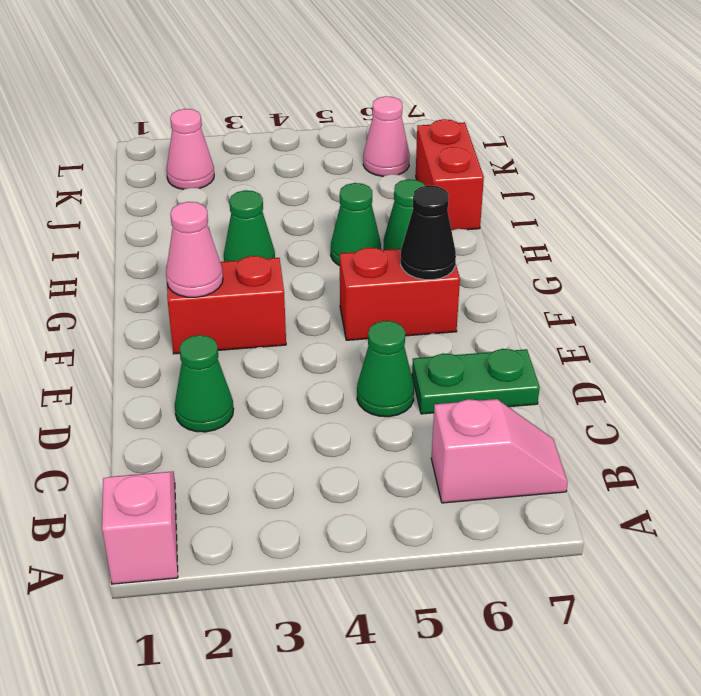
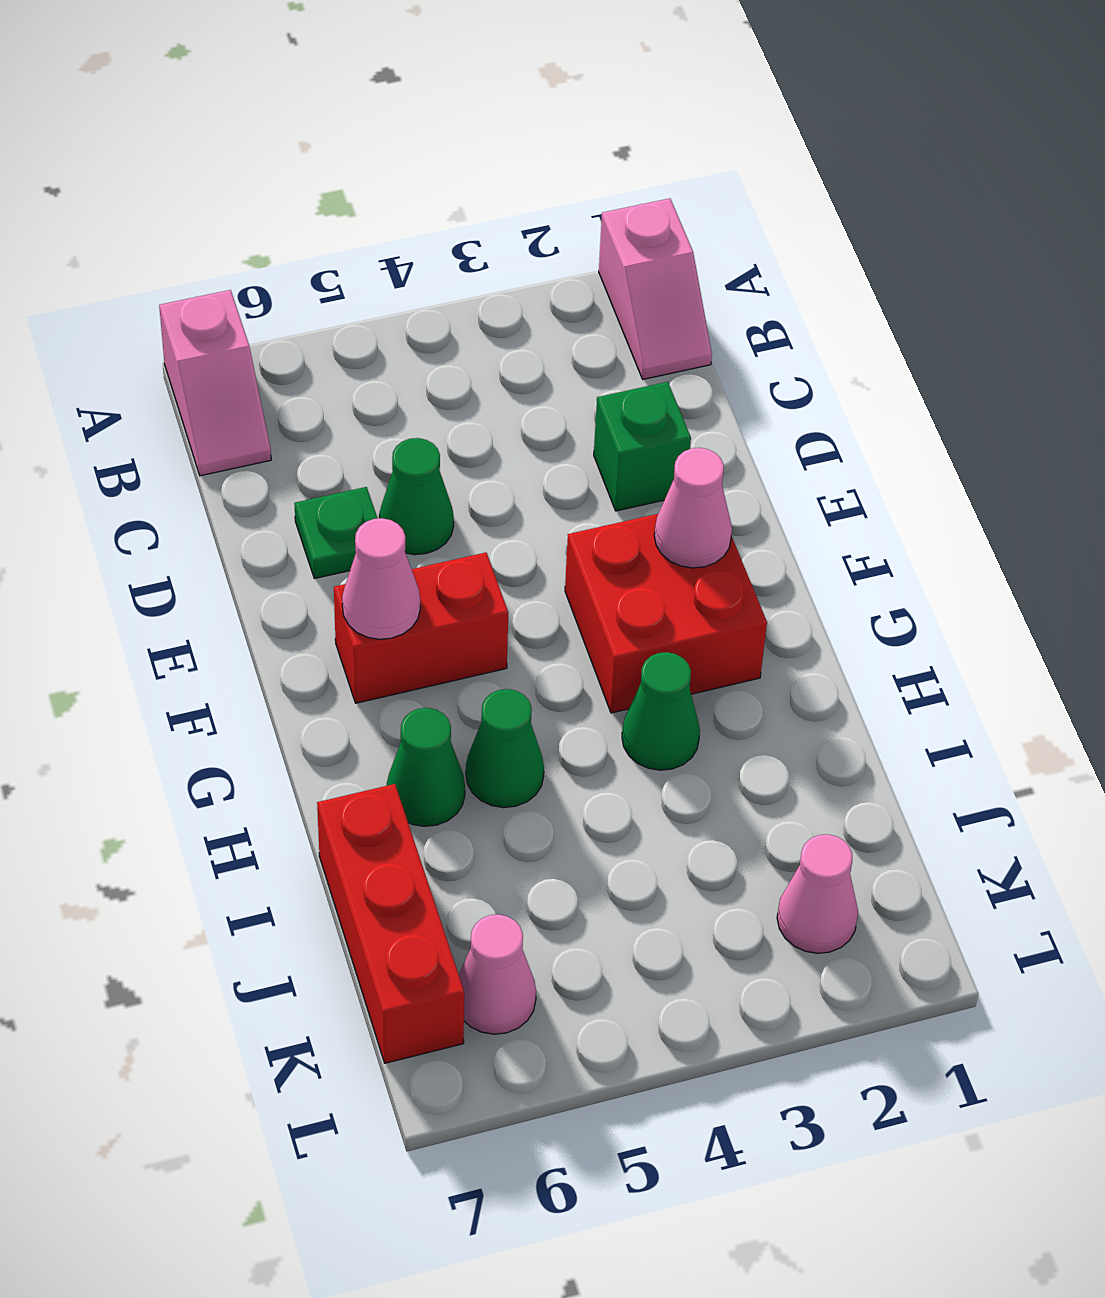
pink slope B6:B7 level 1 top 6 -> pink slope A7:B7 level 1 top A
green cone D2 level 1 -> green brick D2 level 1
green plate D6:D7 level 1 -> green plate D6 level 1
red brick F2:F3 level 1 -> red brick F2:G3 level 1
black cone F6 level 2 -> pink cone F6 level 2
red brick I7:J7 level 1 -> red brick I7:K7 level 1

